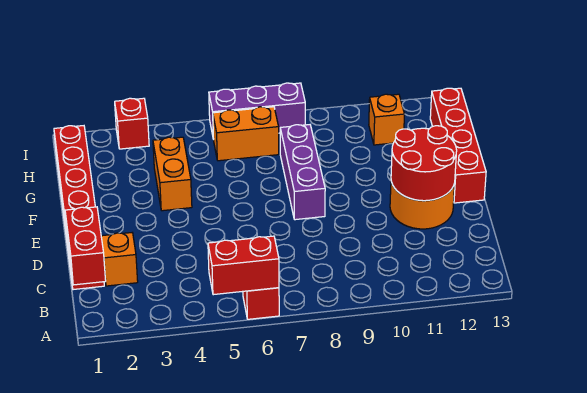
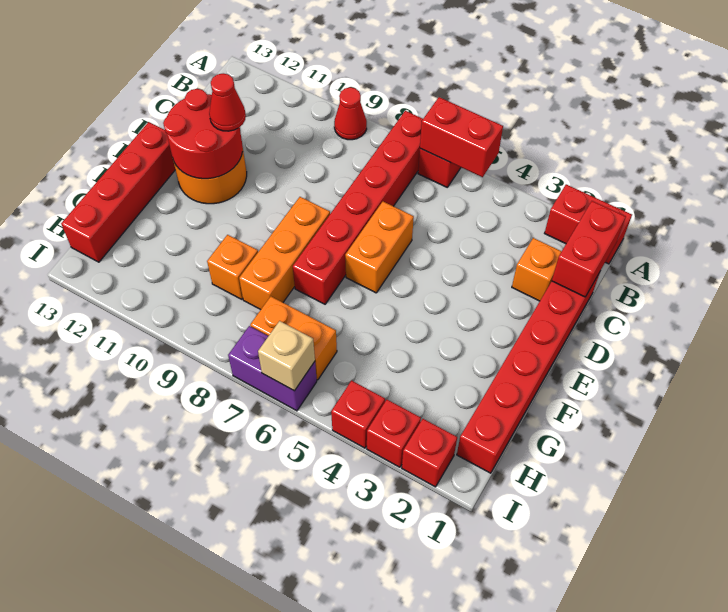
none -> red brick A1:A2 level 1
none -> red brick A7:F7 level 1
none -> red cone A9 level 1
none -> red cone D11 level 3
purple brick E8:G8 level 1 -> orange brick E8:G8 level 1
orange brick F4:G4 level 1 -> orange brick D6:E6 level 1
orange brick H11 level 1 -> orange brick G9 level 1
none -> red brick I2 level 1
none -> red brick I4 level 1
purple brick I6:I8 level 1 -> purple brick I6:I7 level 1
none -> tan brick I6 level 2

